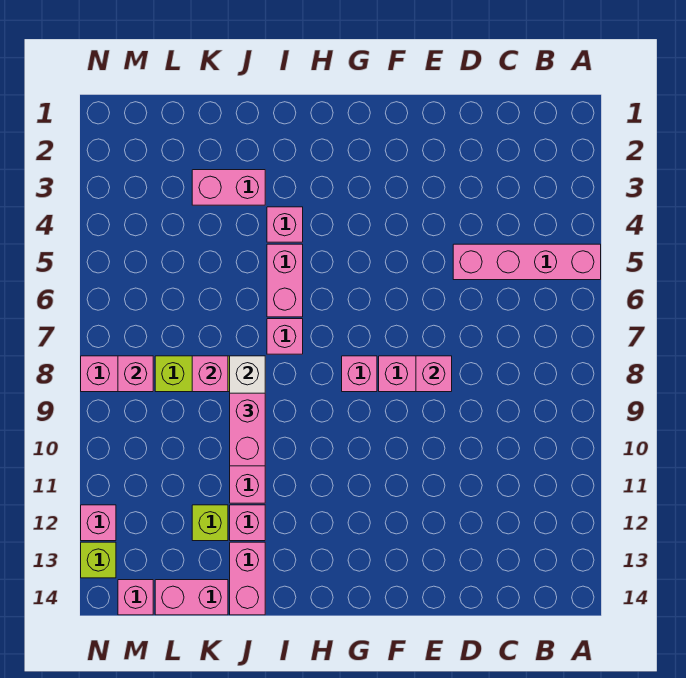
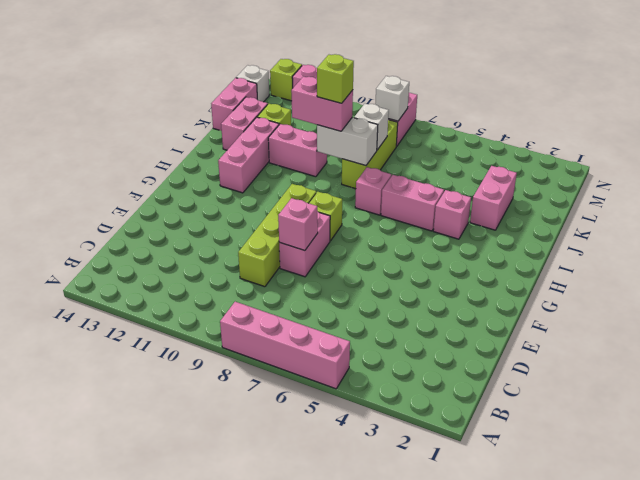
pink brick A5:D5 level 1 -> pink brick A5:A8 level 1
none -> lime brick D9:G9 level 1
pink brick G8 level 1 -> lime brick G8 level 1
none -> lime brick J9 level 4
pink brick J12 level 1 -> pink brick H12:J12 level 1
pink brick J13:J14 level 1 -> pink brick J13:K13 level 1
pink brick K8 level 2 -> white brick K8 level 2
pink brick M8 level 2 -> white brick M8 level 2
pink brick M14 level 1 -> white brick M14 level 1

